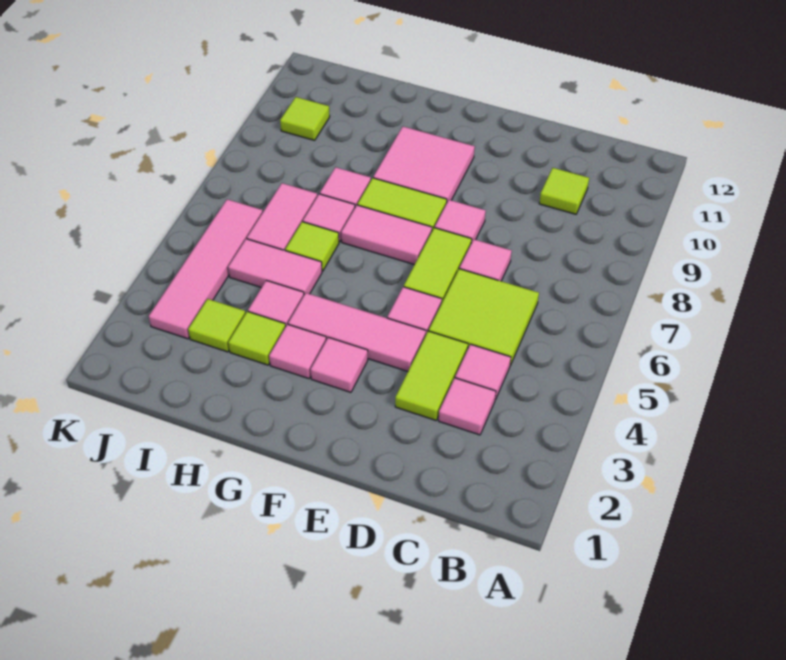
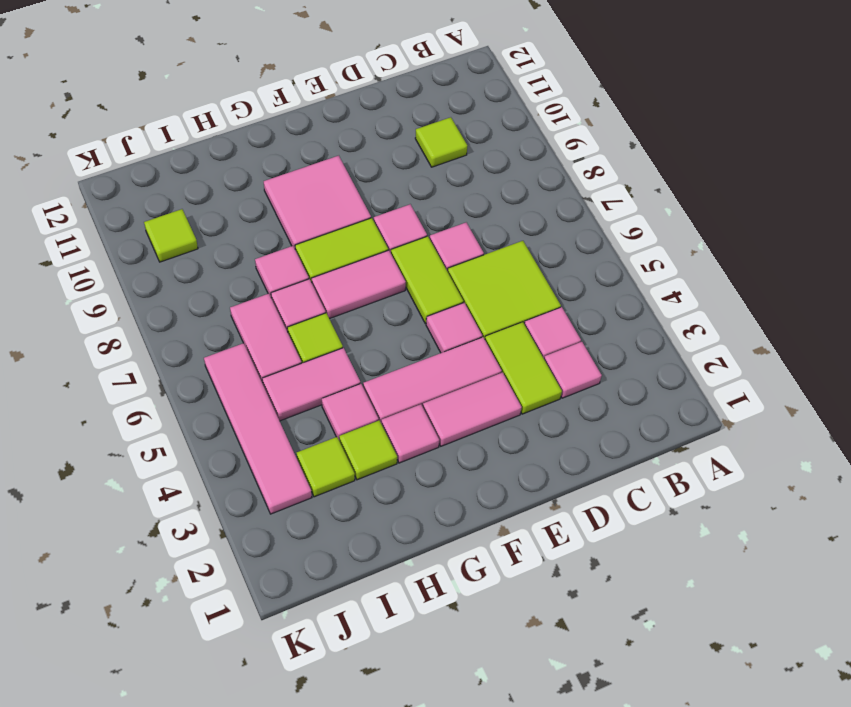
pink tile F3 level 1 -> pink tile E3:F3 level 1

